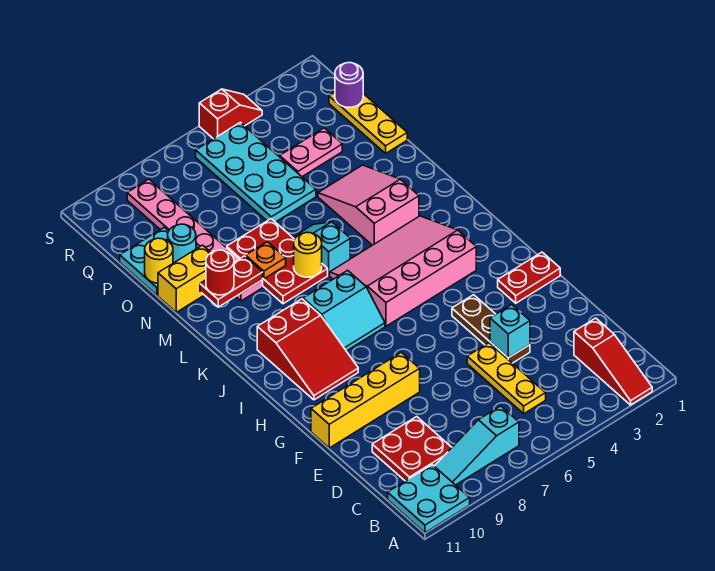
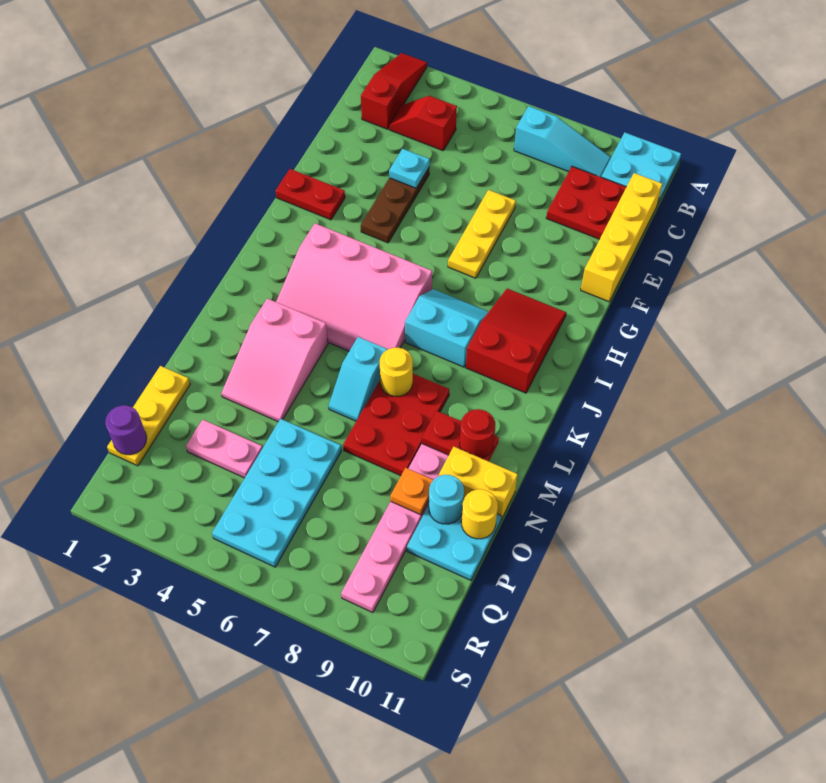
yellow plate C5:E5 level 1 -> yellow plate E7:G7 level 1
cyan brick E4 level 2 -> cyan plate E4 level 2
yellow brick F8:F11 level 1 -> yellow brick C11:F11 level 1
orange plate M8 level 2 -> orange plate O9 level 2
red slope S4:S5 level 1 top 5 -> red slope C3:C4 level 1 top 4

